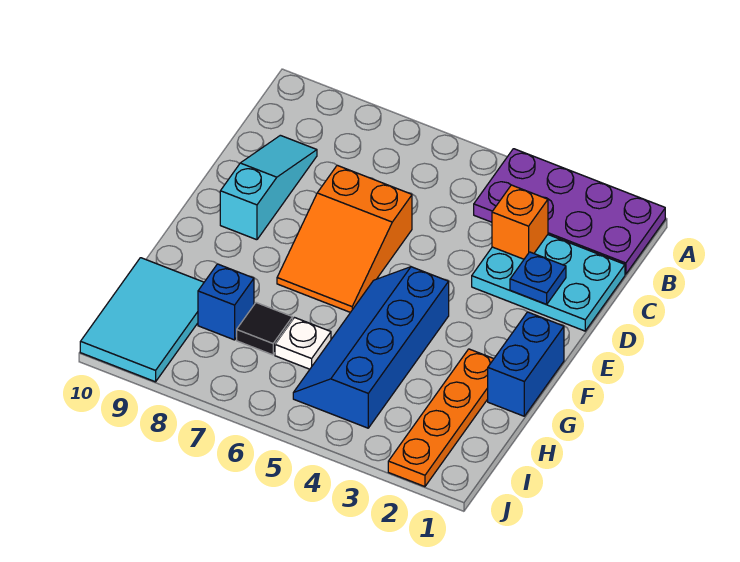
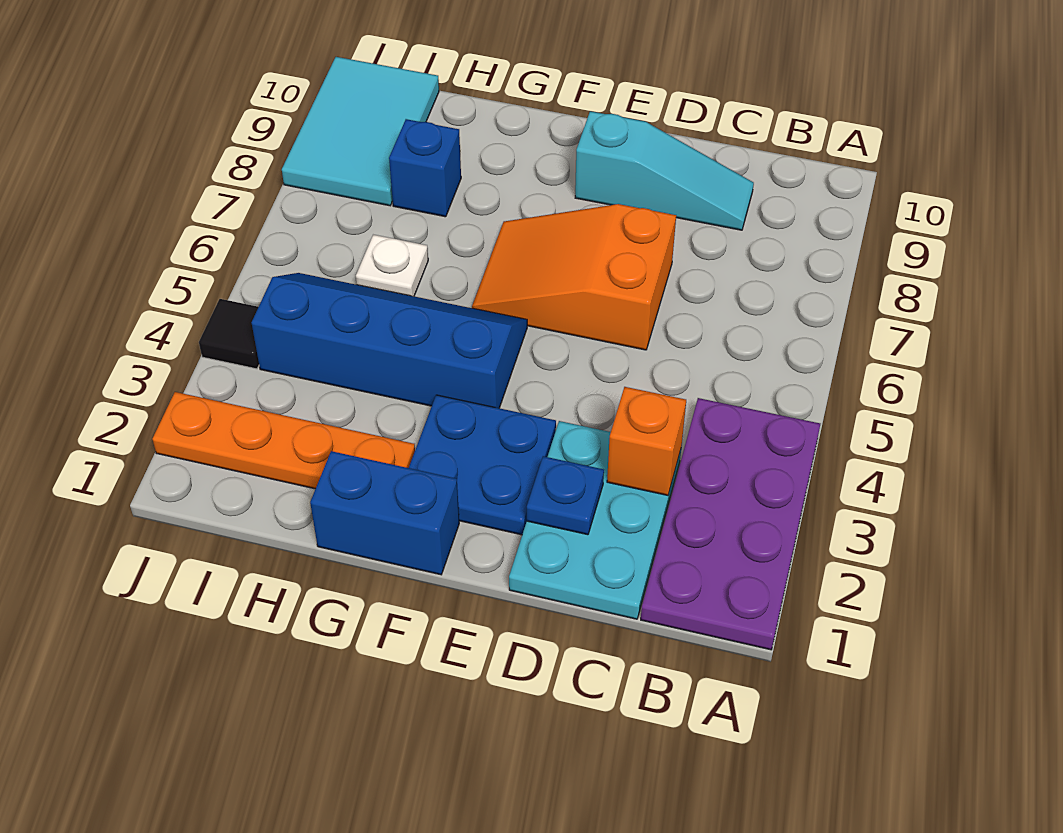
none -> blue plate E2:F3 level 1
black tile H7 level 1 -> black tile J4 level 1
cyan tile H9:J10 level 1 -> cyan tile I8:J10 level 1

